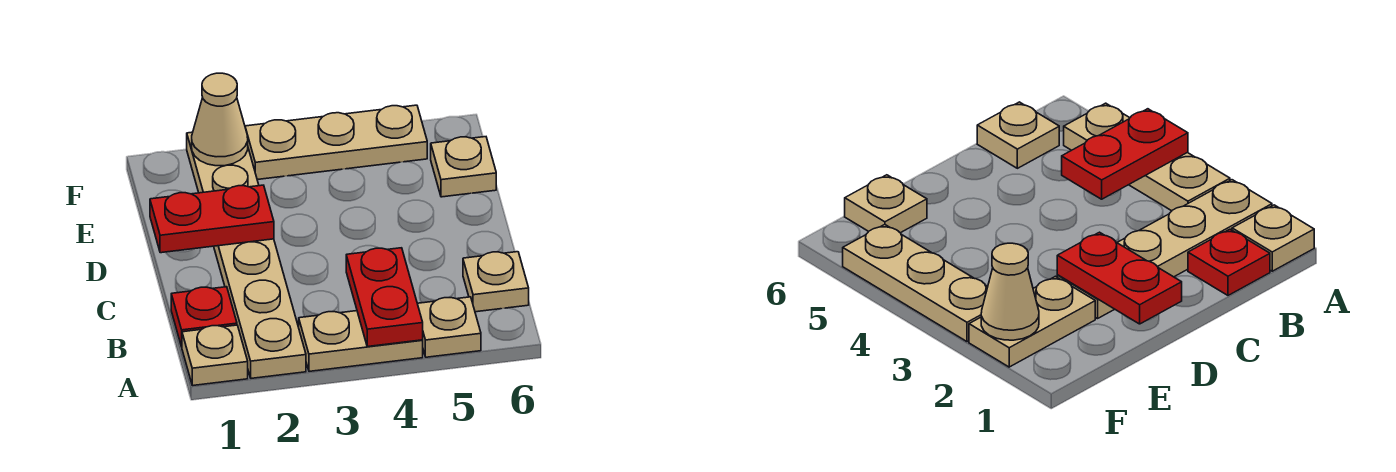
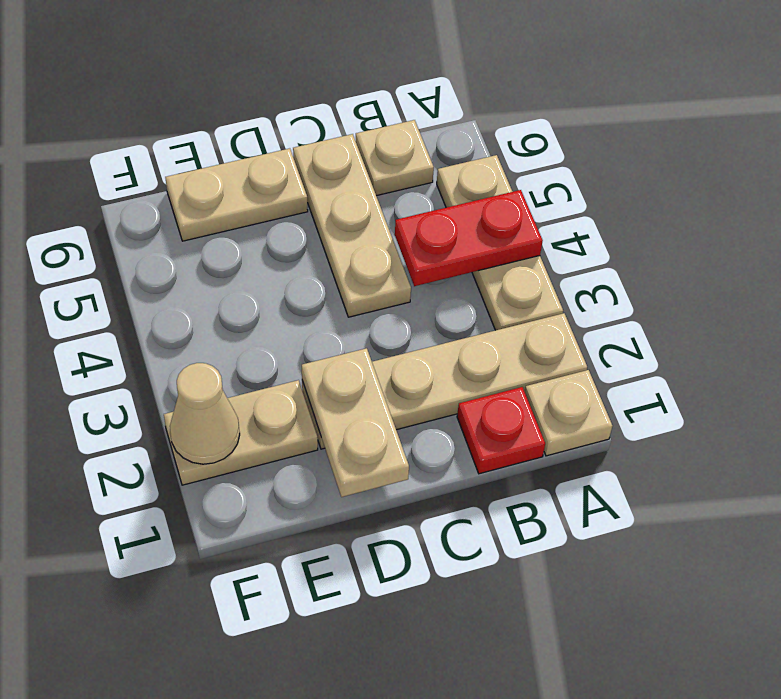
red plate D1:D2 level 2 -> tan plate D1:D2 level 2
tan plate E6 level 1 -> tan plate D6:E6 level 1
tan plate F3:F5 level 1 -> tan plate C4:C6 level 1

